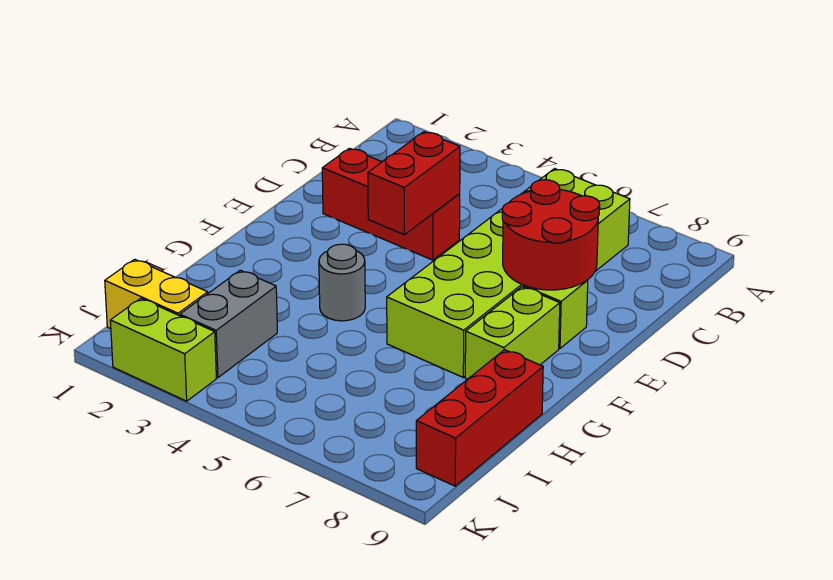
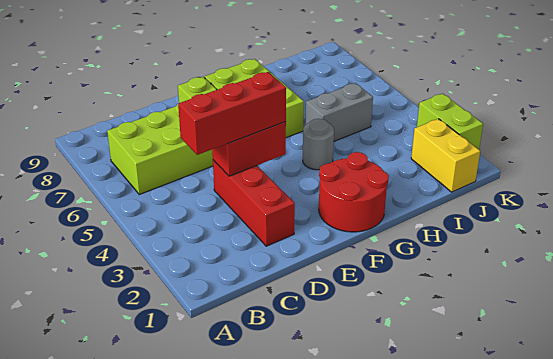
red round brick D7:E8 level 2 -> red round brick F1:G2 level 1
red brick H9:J9 level 1 -> red brick C4:E4 level 3
grey brick I3:J3 level 1 -> grey brick H5:I5 level 1

